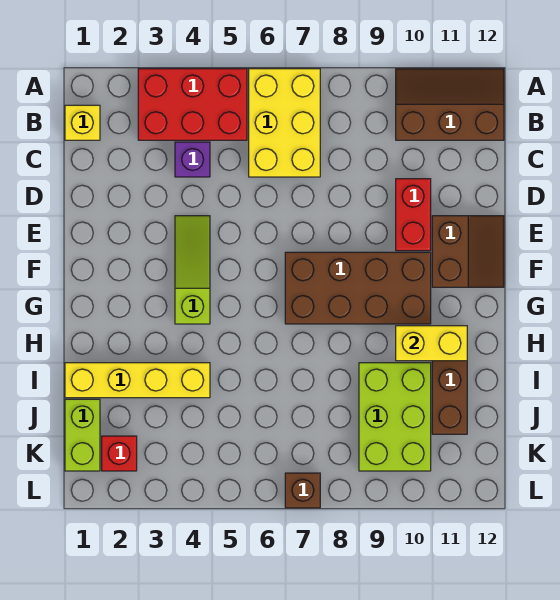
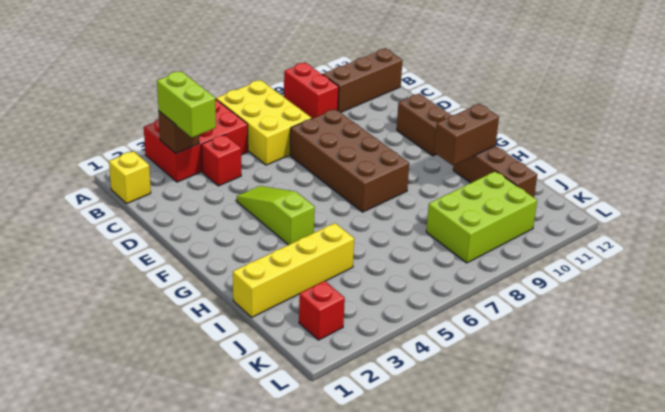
purple brick C4 level 1 -> red brick C4 level 1
red brick D10:E10 level 1 -> red brick A9:B9 level 1
brown brick F7:G10 level 1 -> brown brick D7:G8 level 1
yellow brick H10:H11 level 2 -> brown brick H10:H11 level 2
lime brick I9:K10 level 1 -> lime brick J8:K10 level 1
lime brick J1:K1 level 1 -> lime brick B3:C3 level 3
brown brick L7 level 1 -> brown brick B3 level 2

